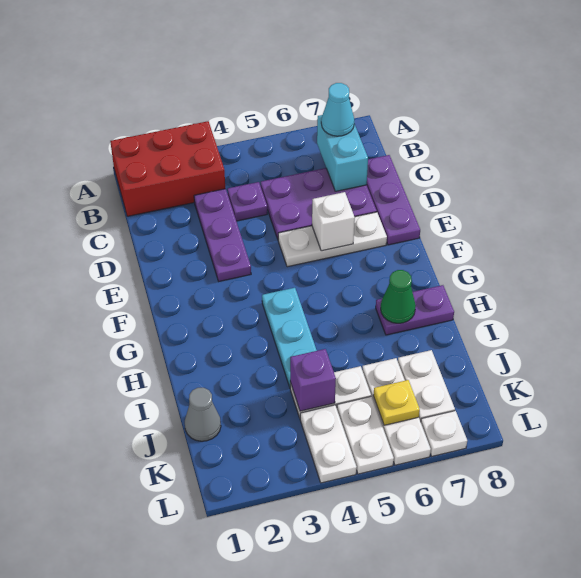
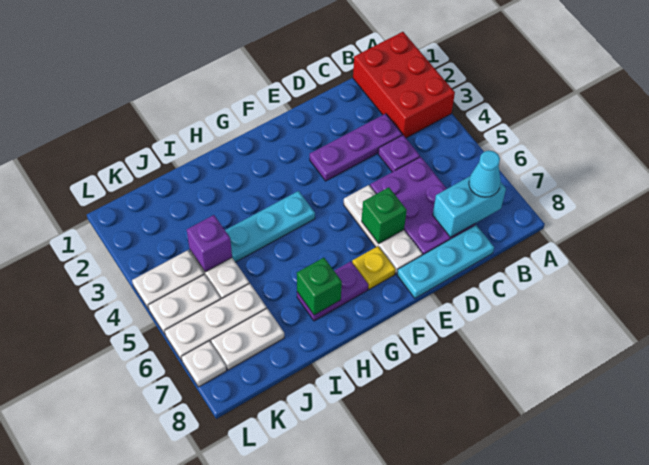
purple plate C8:E8 level 1 -> cyan plate C8:E8 level 1
white brick E6 level 2 -> green brick E6 level 2
purple plate H7:H8 level 1 -> purple plate G7:H7 level 1
green cone H7 level 2 -> green brick H7 level 2
grey cone J1 level 1 -> none
yellow plate K6 level 2 -> yellow plate F7 level 1

